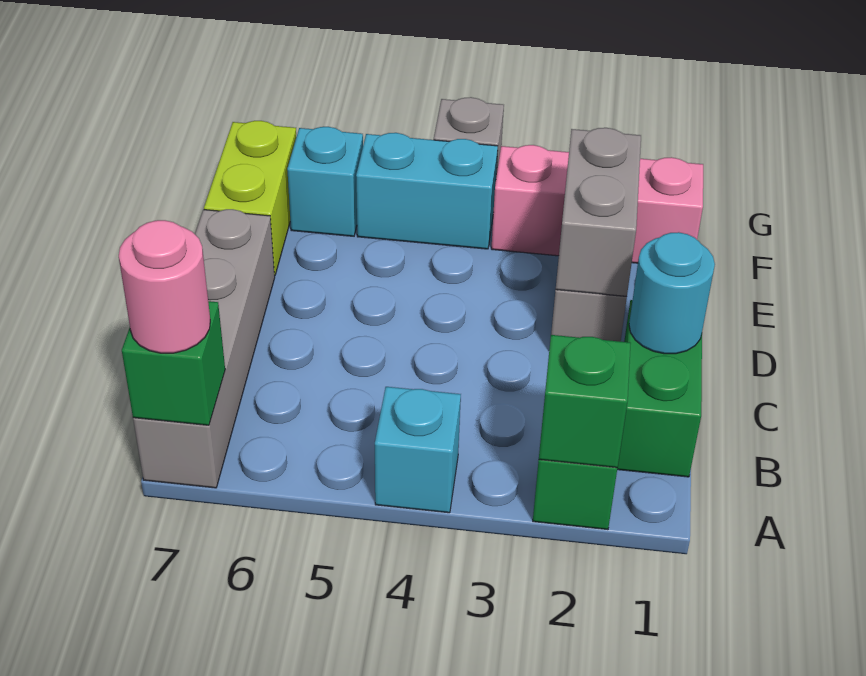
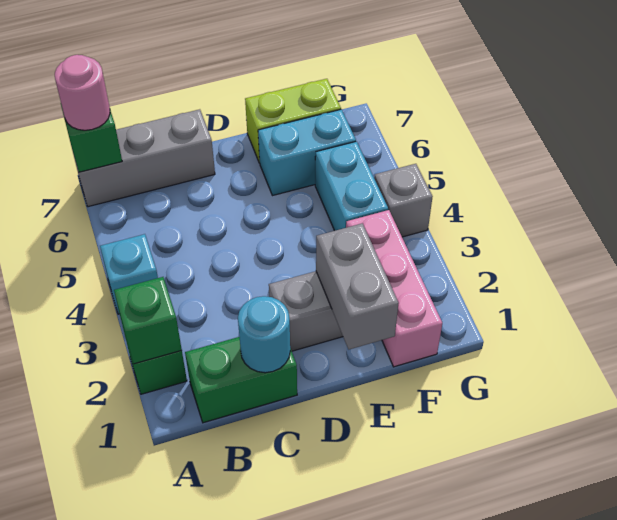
grey brick A7:D7 level 1 -> grey brick A7:C7 level 1
grey brick D2:E2 level 2 -> grey brick E1:E2 level 2
cyan brick F6 level 1 -> cyan brick E6:F6 level 1

